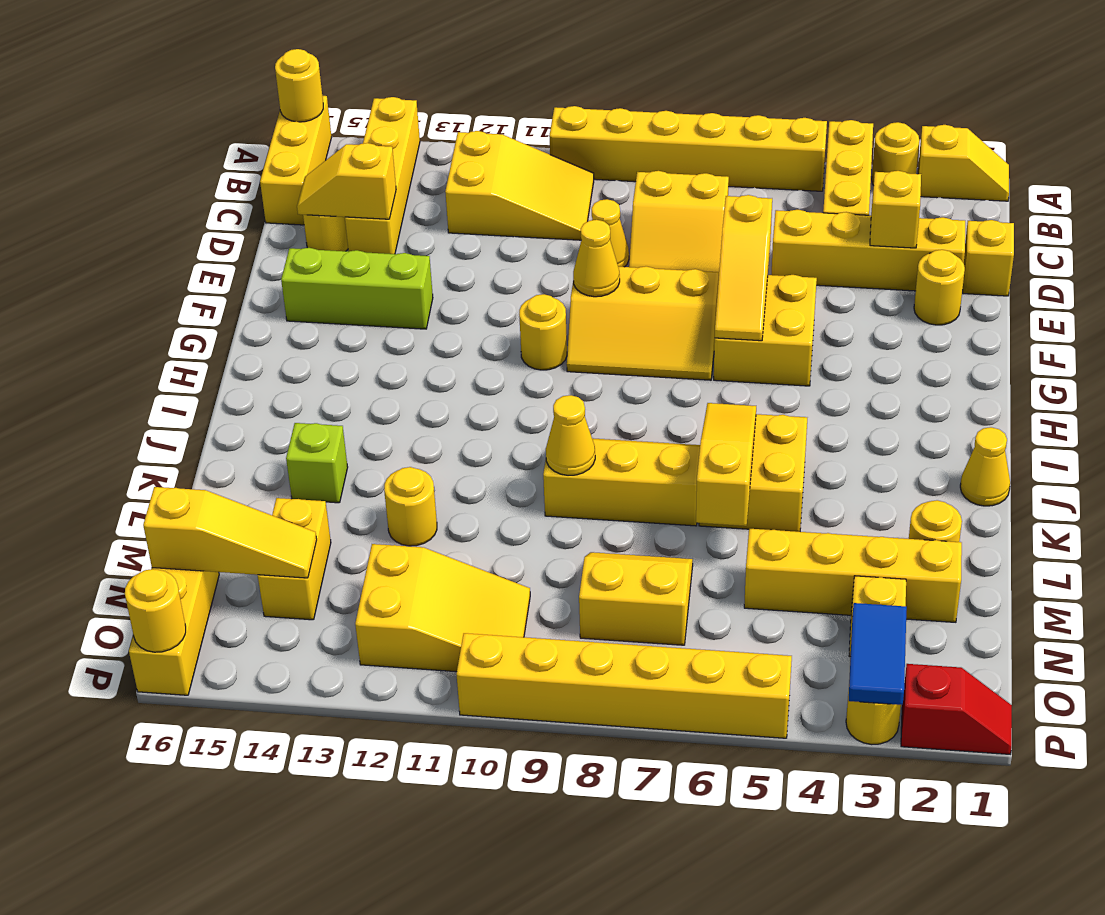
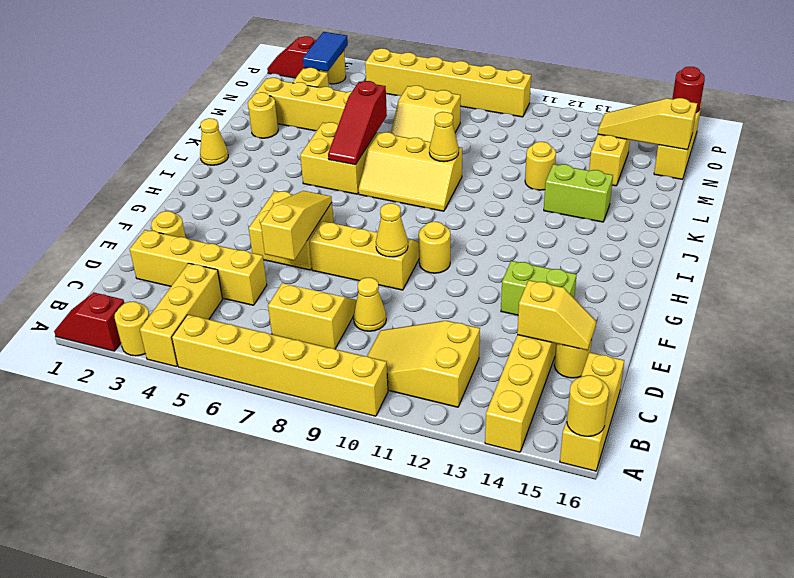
yellow slope A1:A2 level 1 top 2 -> red slope A1:A2 level 1 top 2
yellow brick D1 level 1 -> none
yellow brick D3 level 2 -> none
lime brick F13:F15 level 1 -> lime brick F13:F14 level 1
yellow slope J6:L6 level 2 top L -> red slope J6:L6 level 2 top L
lime brick K14 level 1 -> lime brick K13:K14 level 1
yellow slope N10:O12 level 1 top 12 -> none
yellow round brick P16 level 2 -> red round brick P16 level 2

